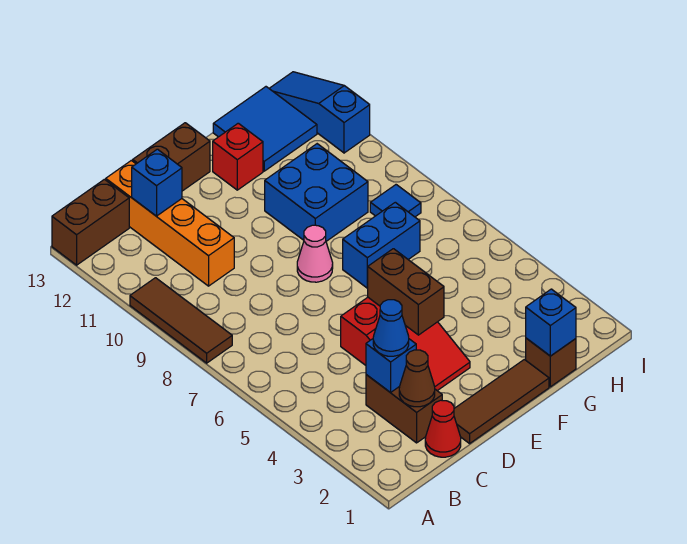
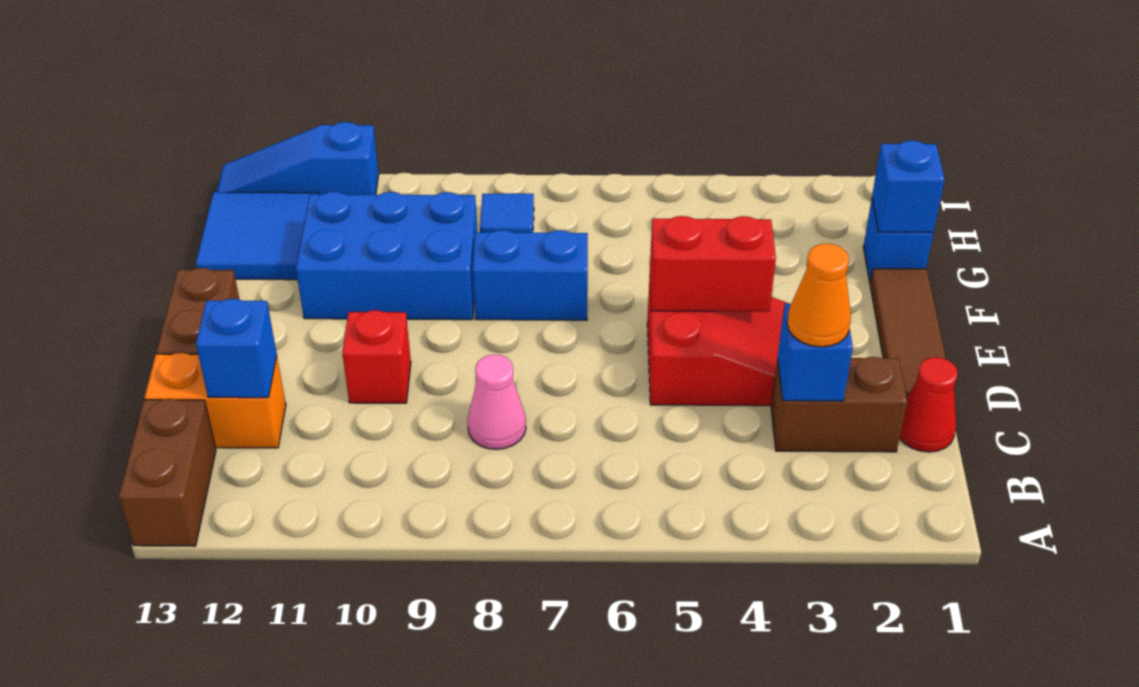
brown tile A8:A10 level 1 -> none
brown cone C2 level 2 -> none
blue cone C3 level 3 -> orange cone C3 level 3
orange brick C10:C13 level 1 -> orange brick C12:C13 level 1
brown brick E4:E5 level 2 -> red brick E4:E5 level 2
pink cone E8 level 1 -> pink cone C8 level 1
blue brick F7:G7 level 1 -> blue brick F7:F8 level 1
blue brick F9:G10 level 1 -> blue brick F9:G11 level 1
red brick F12 level 1 -> red brick D10 level 1
brown brick G1 level 1 -> blue brick G1 level 1

